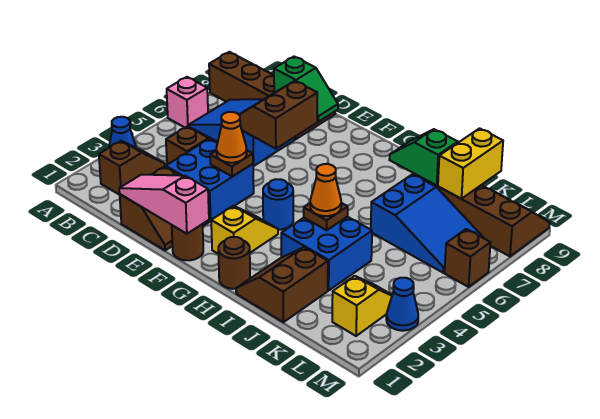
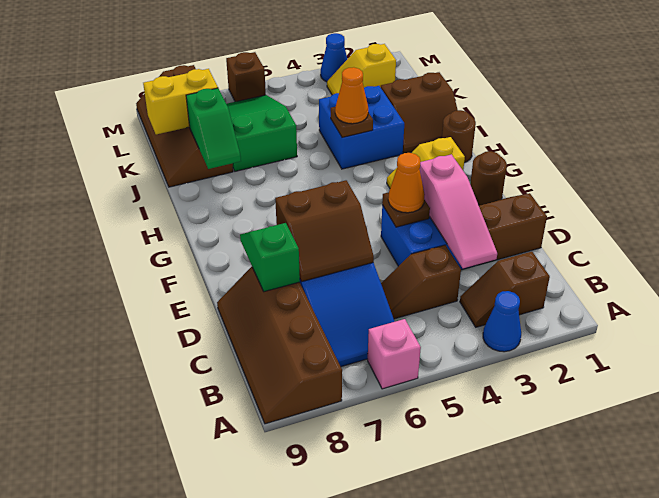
pink slope D1:F1 level 2 top F -> pink slope C3:E3 level 2 top E
blue round brick G4 level 1 -> none
blue slope J6:L7 level 1 top J -> green slope J6:L7 level 1 top J

